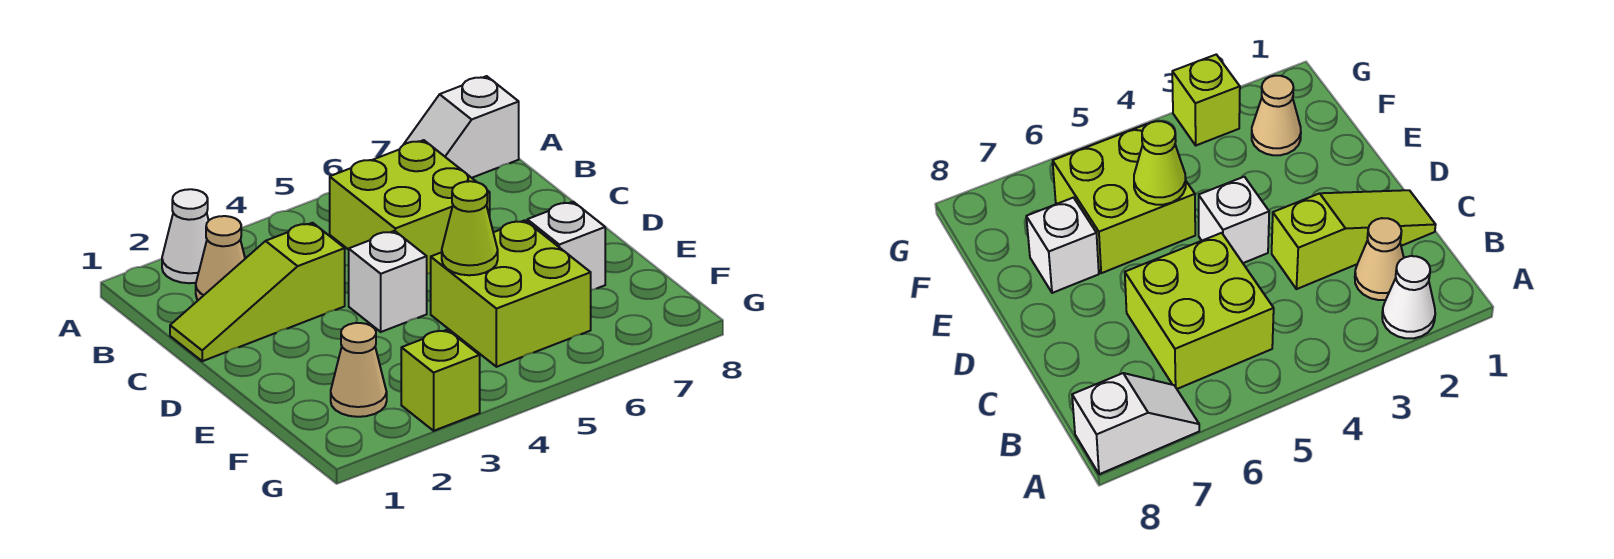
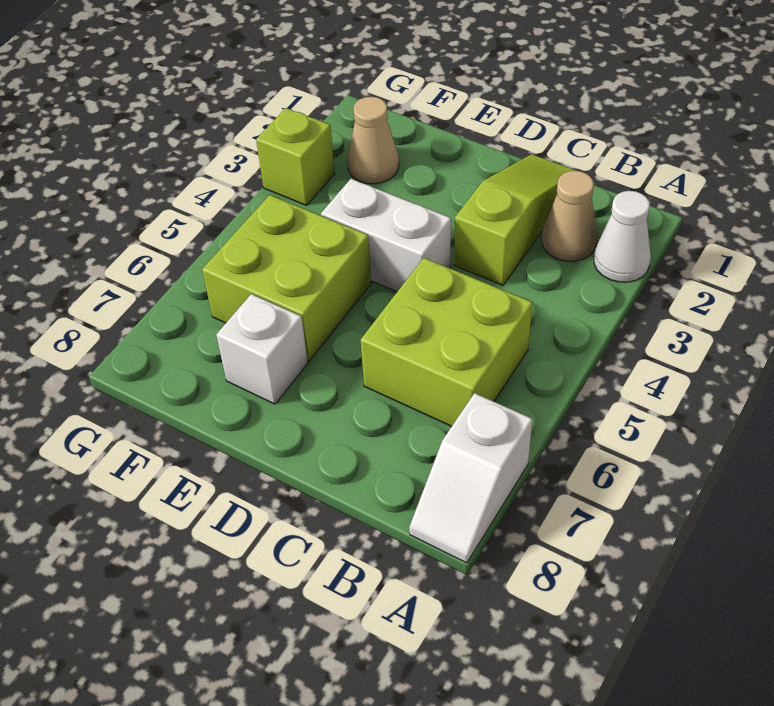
white slope A7:A8 level 1 top 8 -> white slope A7:A8 level 1 top 7
white brick D4 level 1 -> white brick D4:E4 level 1
lime cone E5 level 2 -> none

